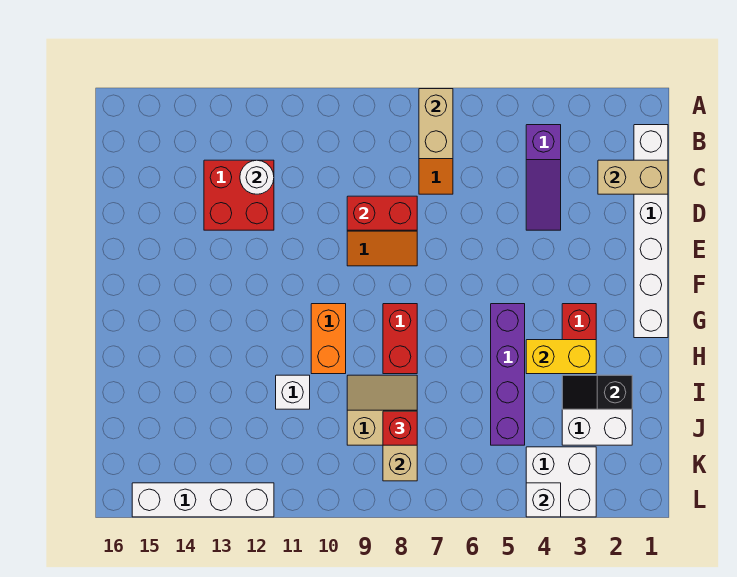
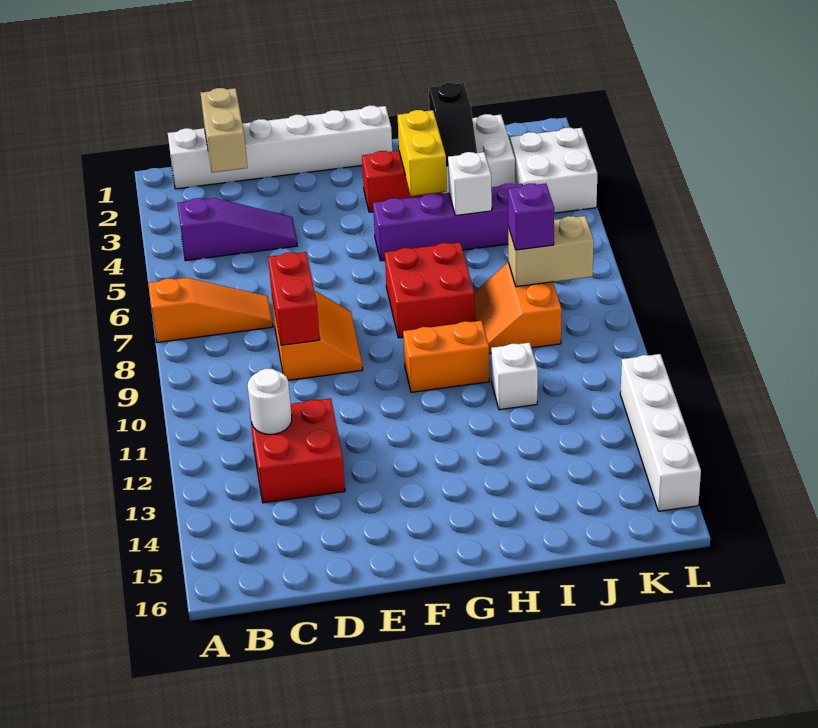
tan brick A7:B7 level 2 -> none
red brick G8:H8 level 1 -> red brick G7:H8 level 1
tan slope I8:J9 level 1 top J -> orange slope I8:J9 level 1 top J
red brick J8 level 3 -> purple brick J8 level 3
white brick L4 level 2 -> white brick I5 level 2

